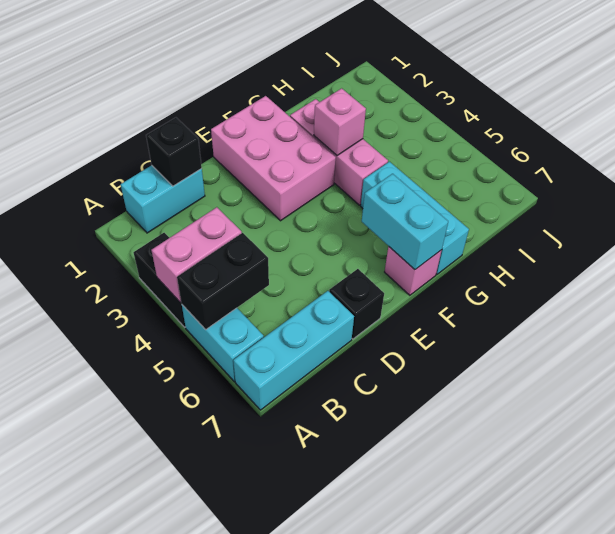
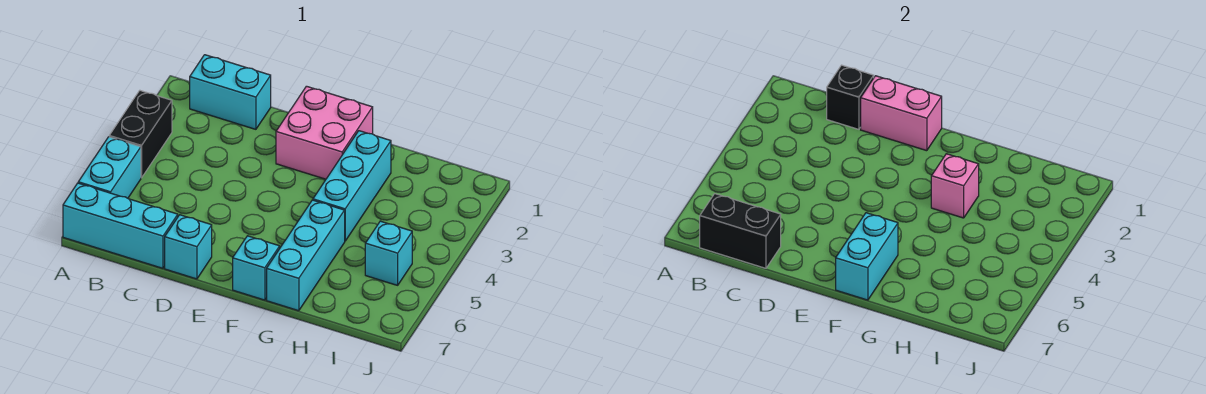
pink brick A4:B4 level 2 -> pink brick D1:E1 level 2
black brick A5:B5 level 2 -> black brick B7:C7 level 2
black brick D7 level 1 -> cyan brick D7 level 1
pink brick E1:F3 level 1 -> pink brick E1:F2 level 1
pink brick F7 level 1 -> cyan brick F7 level 1
pink brick G2:G4 level 1 -> cyan brick G2:G4 level 1
none -> cyan brick I5 level 1

